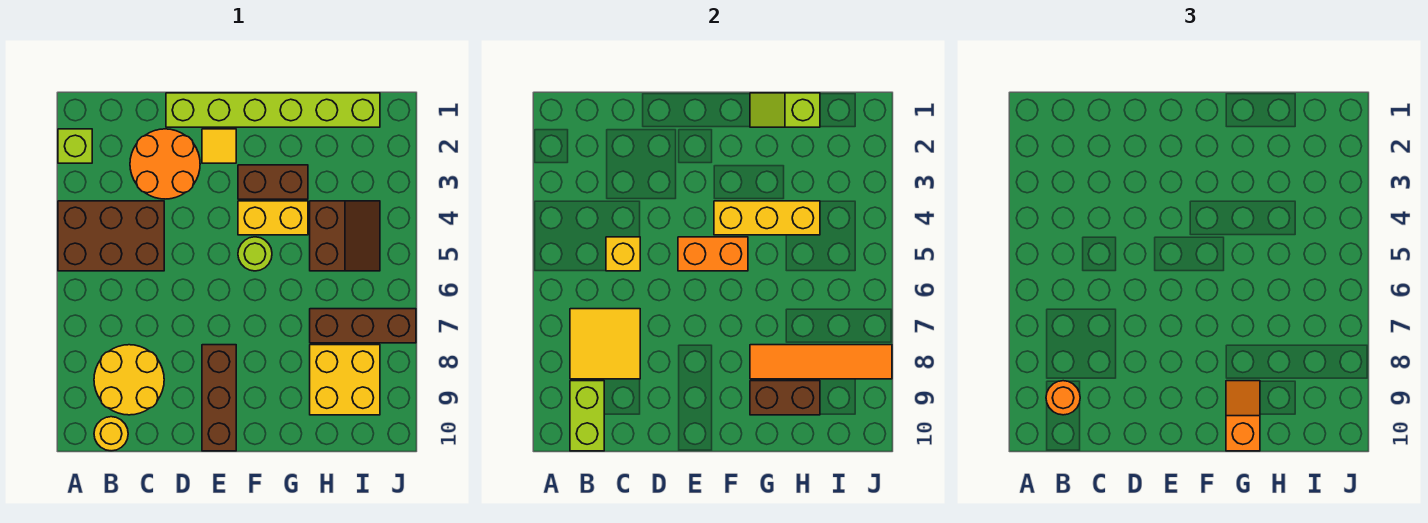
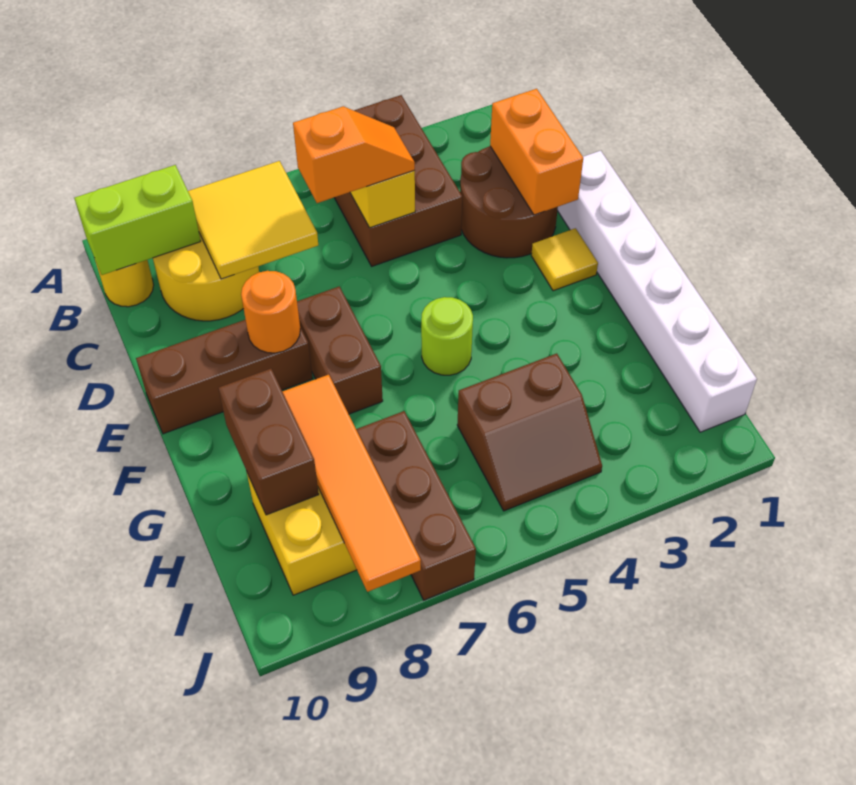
lime brick A2 level 1 -> none
orange round brick B9 level 3 -> orange round brick E8 level 2
orange round brick C2:D3 level 1 -> brown round brick C2:D3 level 1
lime brick D1:I1 level 1 -> white brick D1:I1 level 1
orange brick E5:F5 level 2 -> orange brick C2:D2 level 2
brown brick F3:G3 level 1 -> brown brick E7:F7 level 1
yellow brick F4:G4 level 1 -> none
yellow brick F4:H4 level 2 -> none
lime slope G1:H1 level 2 top H -> none
orange slope G9:G10 level 3 top 10 -> orange slope C5:C6 level 3 top 6

